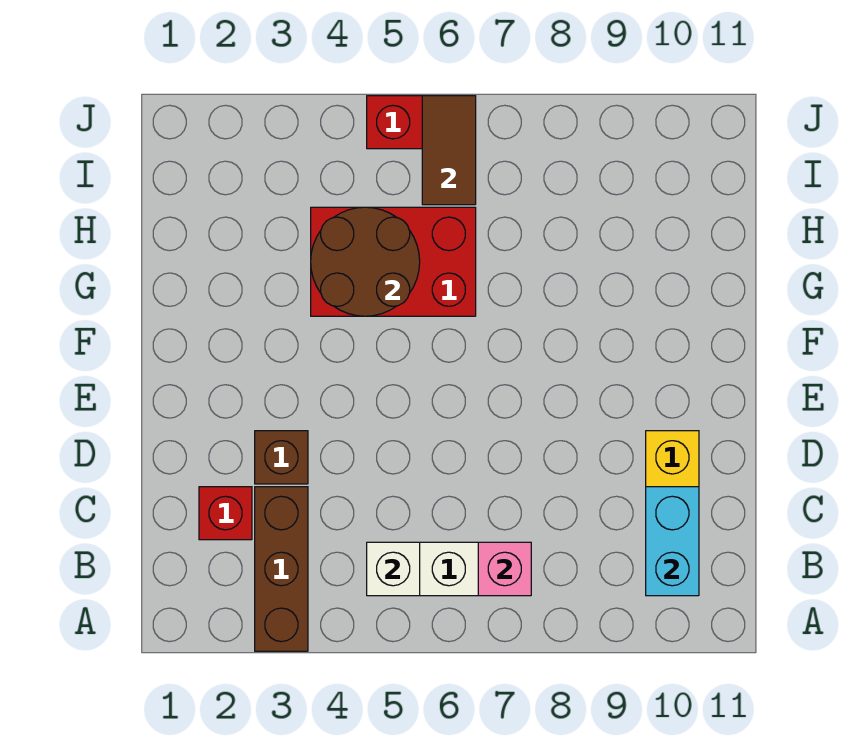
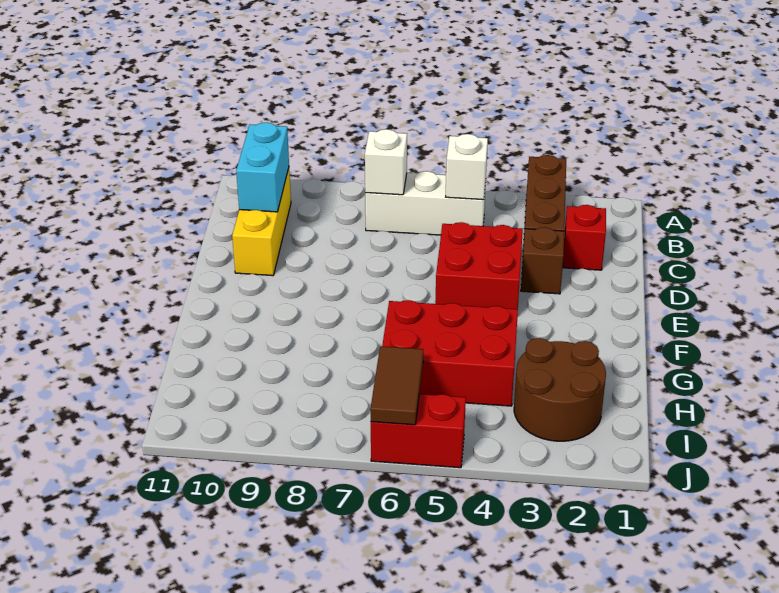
pink brick B7 level 2 -> white brick B7 level 2
none -> red brick D4:E5 level 1
brown round brick G4:H5 level 2 -> brown round brick H2:I3 level 1

